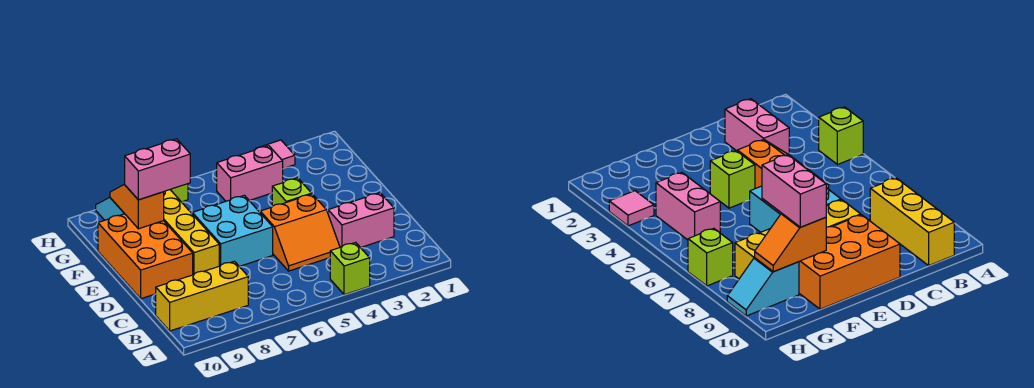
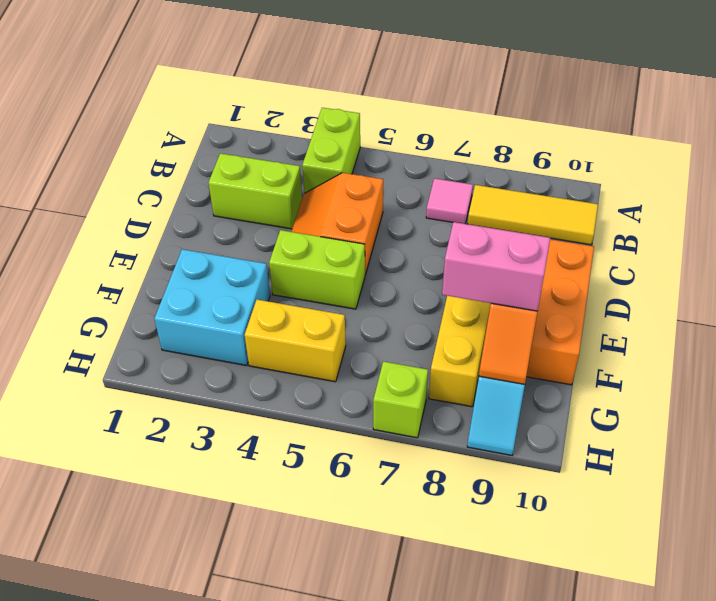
lime brick A4 level 1 -> lime brick A4:B4 level 1
yellow brick B8:B10 level 1 -> yellow tile B8:B10 level 1
pink brick C2:C3 level 1 -> lime brick C2:C3 level 1
orange slope C4:D5 level 1 top D -> orange slope C4:D5 level 1 top 5
cyan brick D6:E7 level 1 -> cyan brick F2:G3 level 1
lime brick E4 level 1 -> lime brick E4:E5 level 1
pink brick G4:G5 level 1 -> yellow brick G4:G5 level 1
pink tile H3 level 1 -> pink tile B7 level 1

